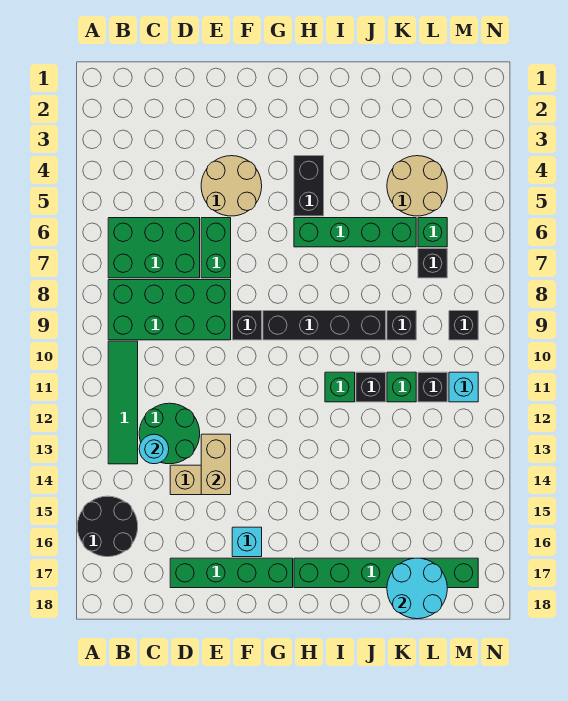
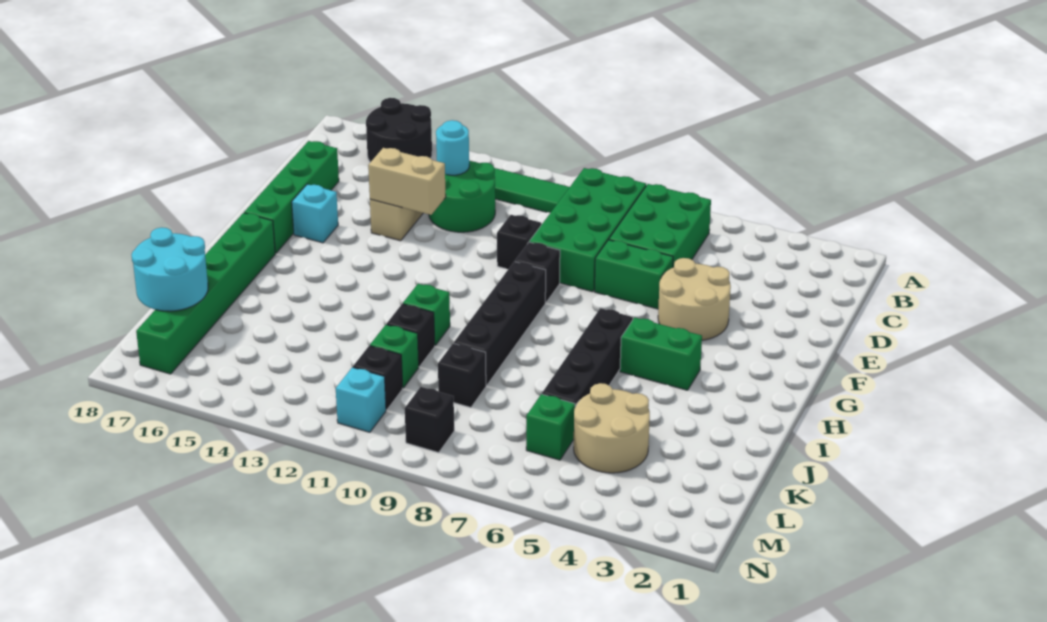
black brick H4:H5 level 1 -> green brick H4:H5 level 1
green brick H6:K6 level 1 -> black brick H6:K6 level 1
black brick L7 level 1 -> black brick E10 level 1

